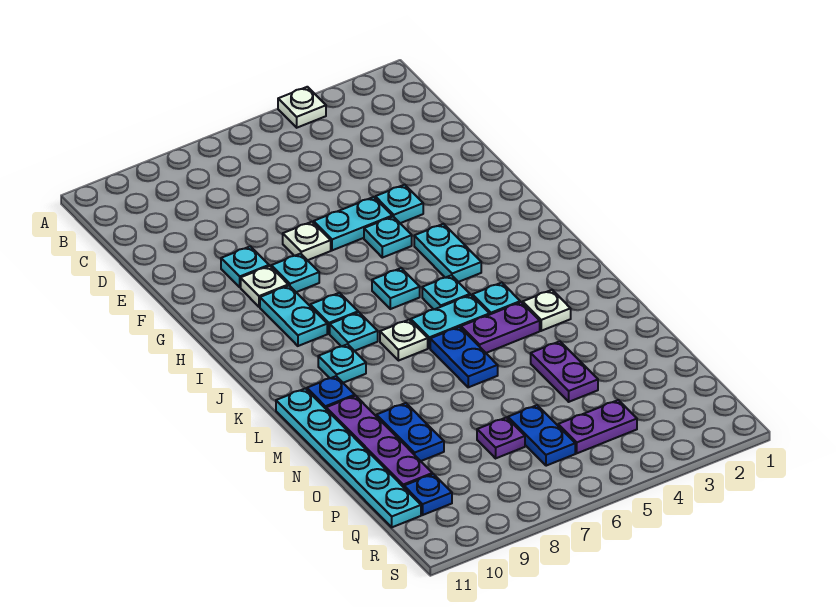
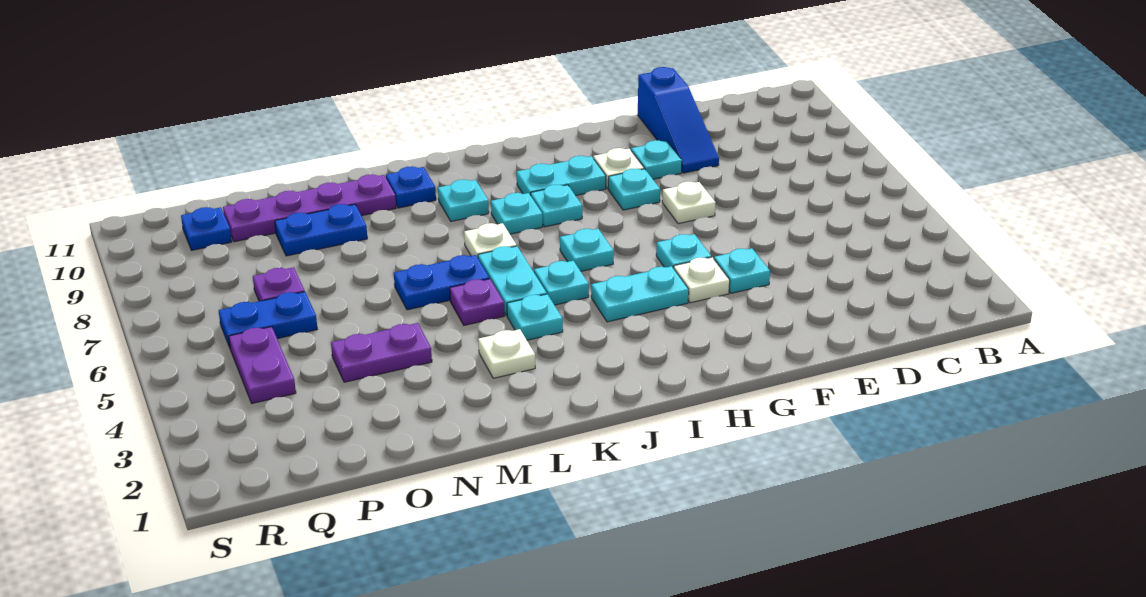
white plate A4 level 1 -> white plate G4 level 1
none -> blue slope E9:E11 level 1 top 11
cyan plate F5:F6 level 1 -> none
purple plate L4:L5 level 1 -> purple plate L5 level 1
cyan plate L11:Q11 level 1 -> none

